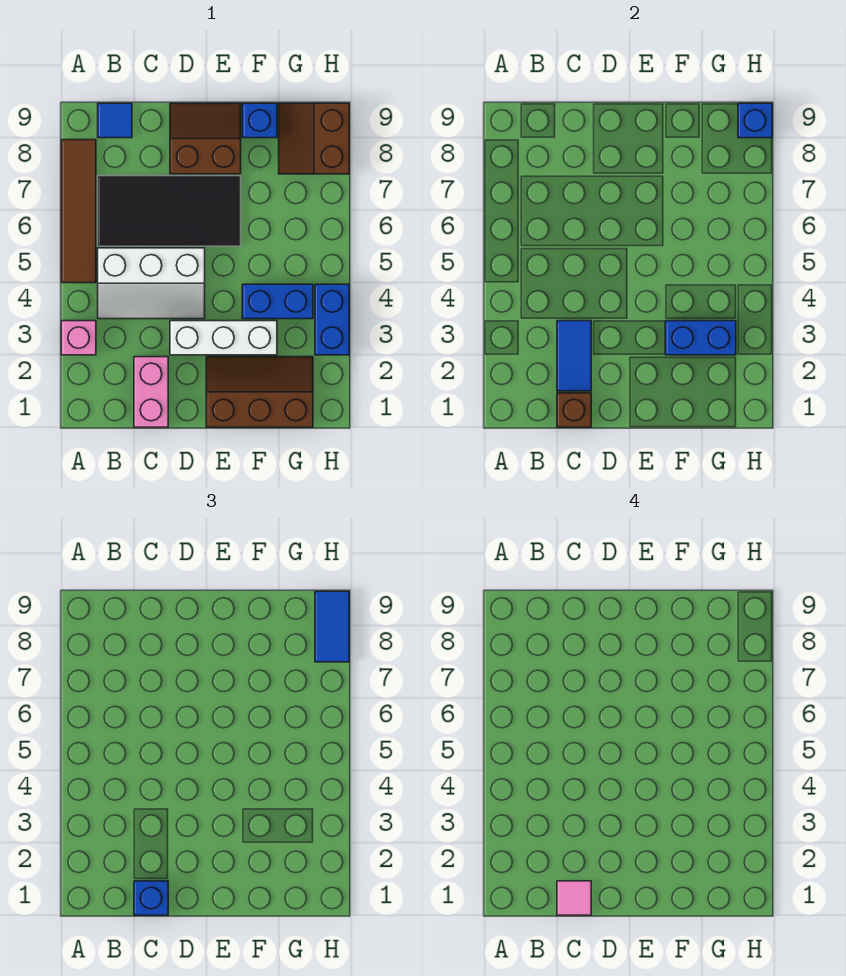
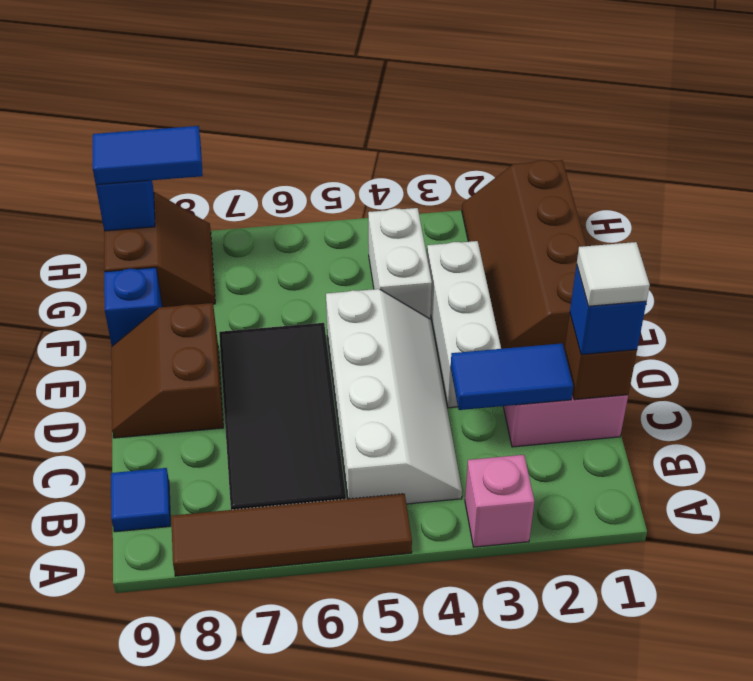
white slope B4:D5 level 1 top 5 -> white slope B4:E5 level 1 top 5
pink tile C1 level 4 -> white tile C1 level 4
brown slope E1:G2 level 1 top 1 -> brown slope E1:H2 level 1 top 1
blue brick F3:G3 level 2 -> none
blue brick F4:G4 level 1 -> white brick F4:G4 level 1
brown slope G8:H9 level 1 top H -> brown slope G8:H9 level 1 top 9
blue brick H3:H4 level 1 -> none

